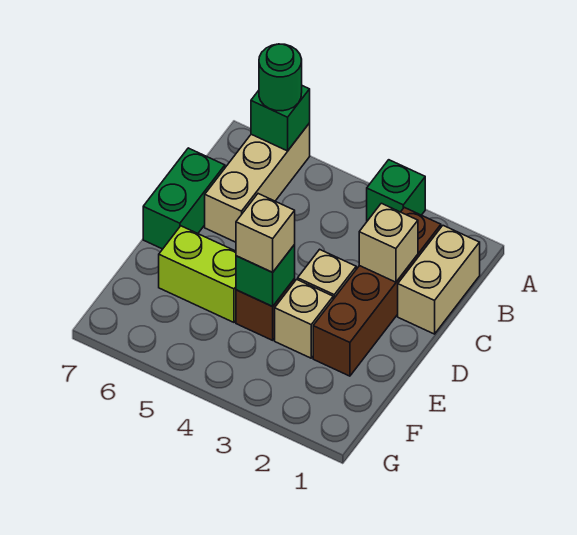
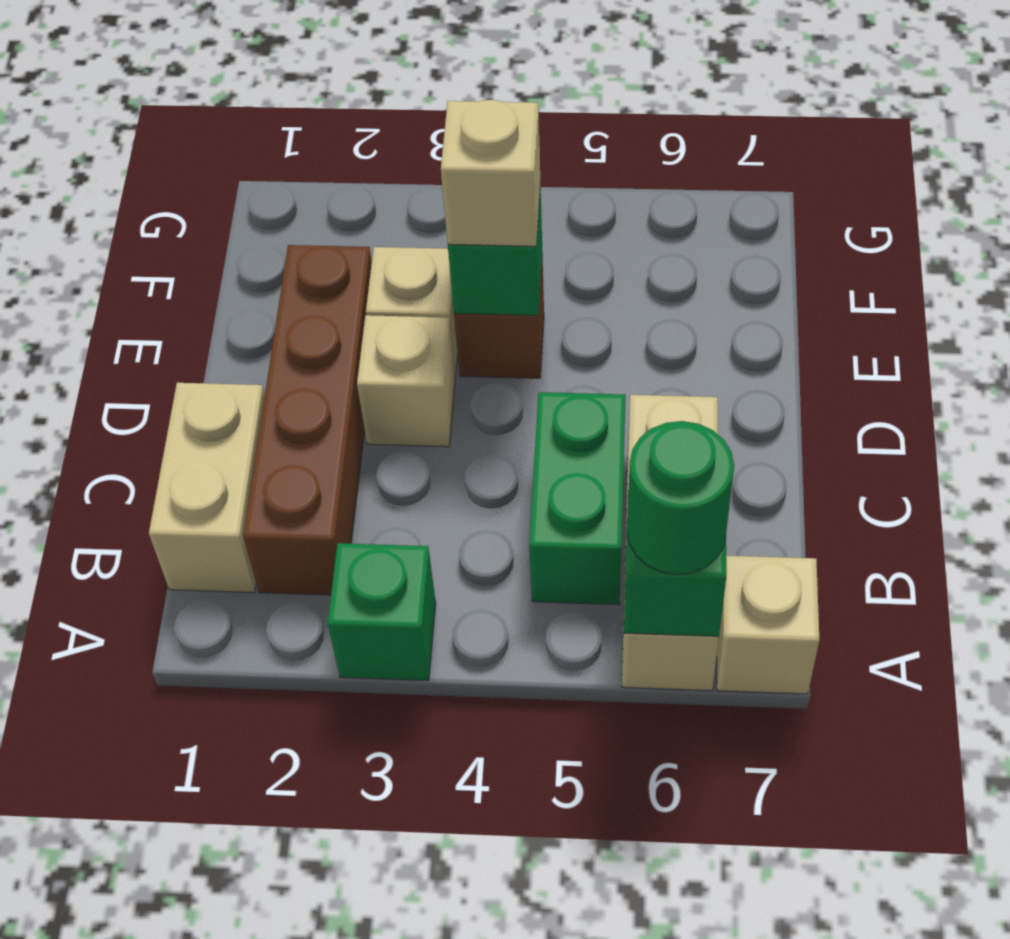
tan brick C2 level 2 -> tan brick A7 level 1
green brick C7:D7 level 1 -> green brick B5:C5 level 1
lime brick E5:E6 level 1 -> none

